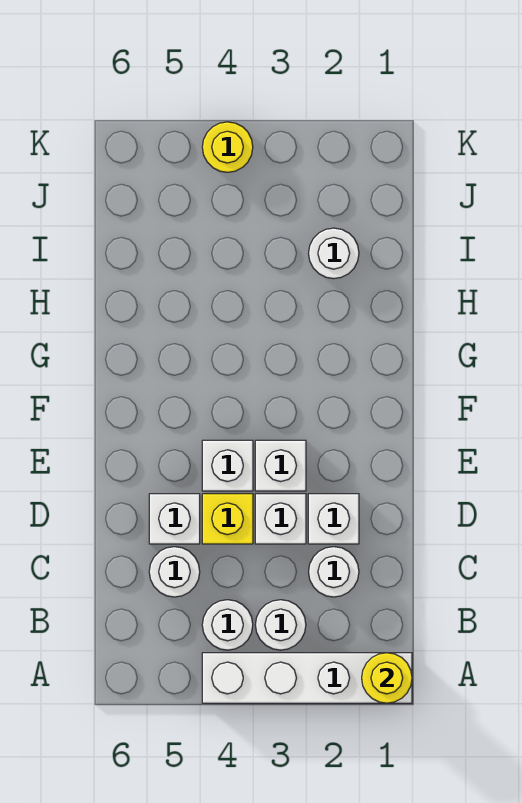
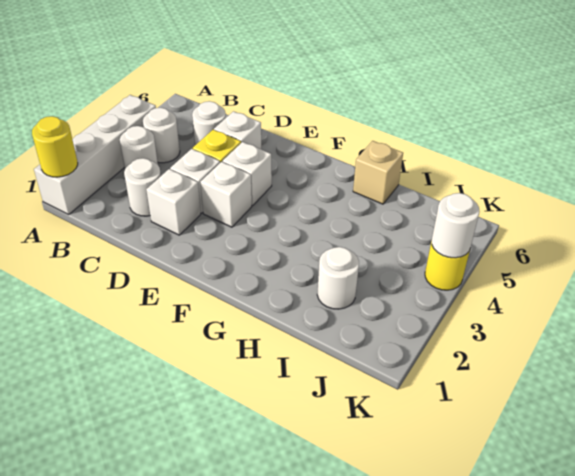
none -> tan brick H6 level 1
none -> white round brick K4 level 2

